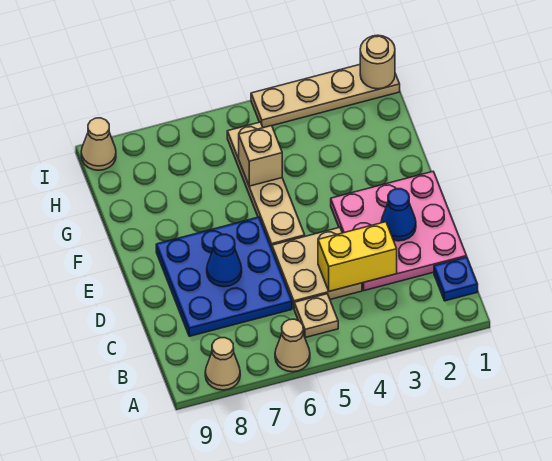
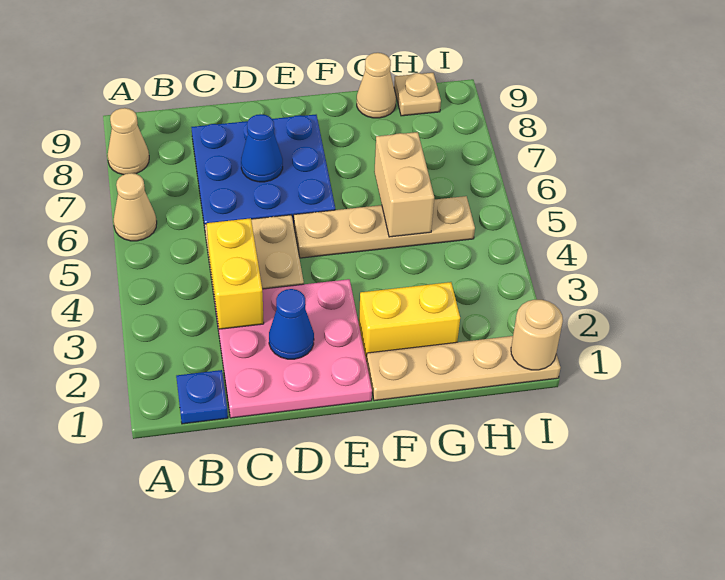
tan plate B5 level 1 -> tan plate H9 level 1
none -> yellow brick F2:G2 level 1
tan brick G5 level 2 -> tan brick G5:G6 level 2
tan plate I1:I4 level 1 -> tan plate F1:I1 level 1
tan cone I9 level 1 -> tan cone G9 level 1

